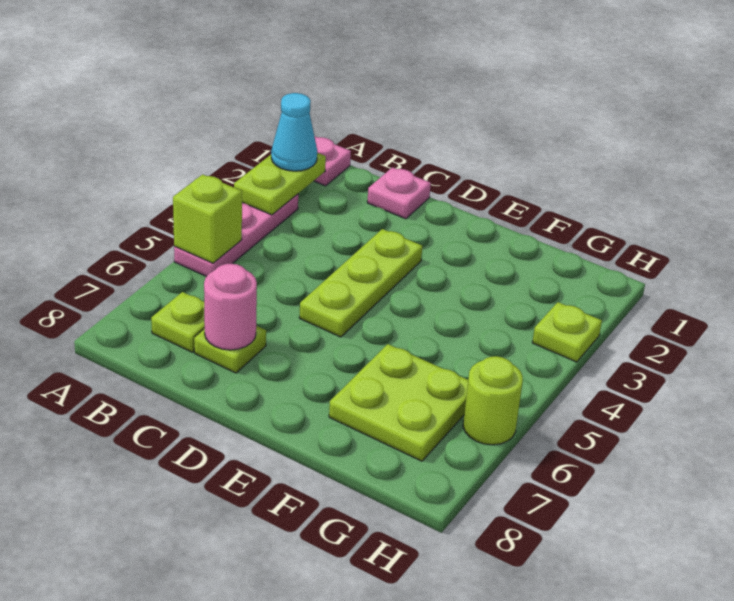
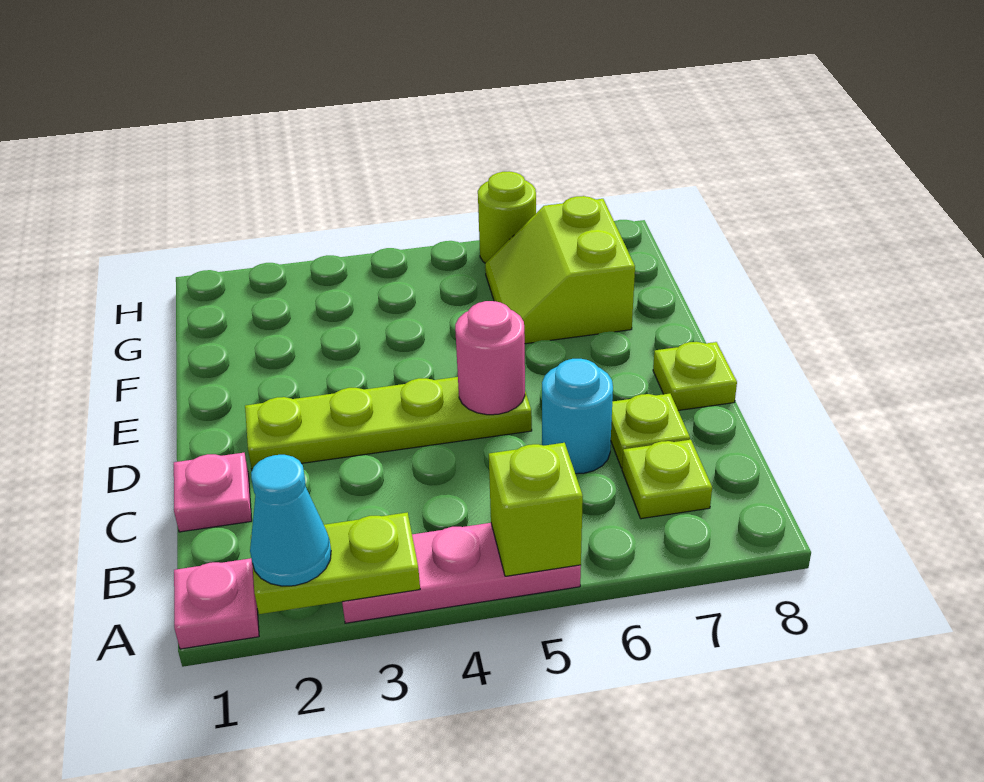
none -> cyan round brick C6 level 1
pink round brick C7 level 2 -> pink round brick D5 level 2
lime plate D3:D5 level 1 -> lime plate D2:D5 level 1
lime plate F6:G7 level 1 -> lime slope F6:G7 level 1 top 7
lime plate H3 level 1 -> lime plate D8 level 1

